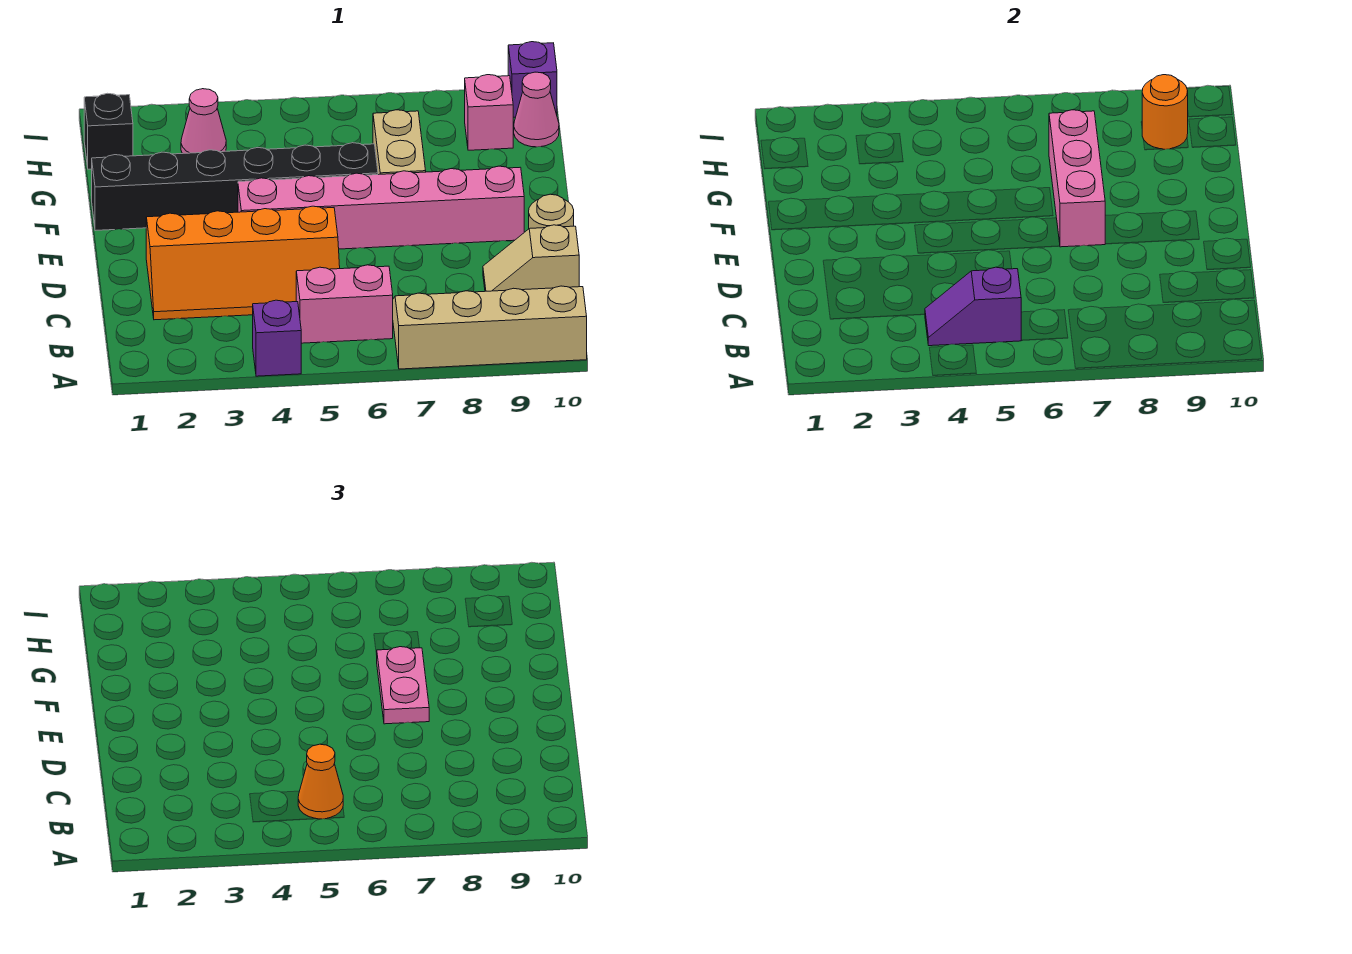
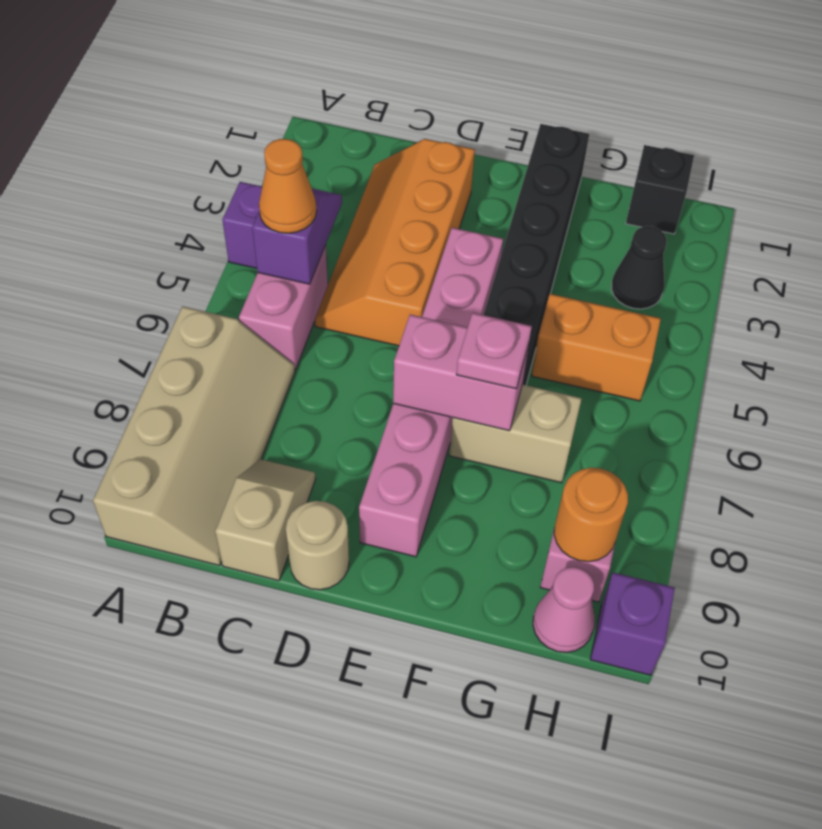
pink brick E7:G7 level 2 -> pink brick E7:F7 level 2
pink plate E7:F7 level 3 -> pink plate F7 level 3
none -> orange brick G5:H5 level 1
pink cone H3 level 1 -> black cone H3 level 1

